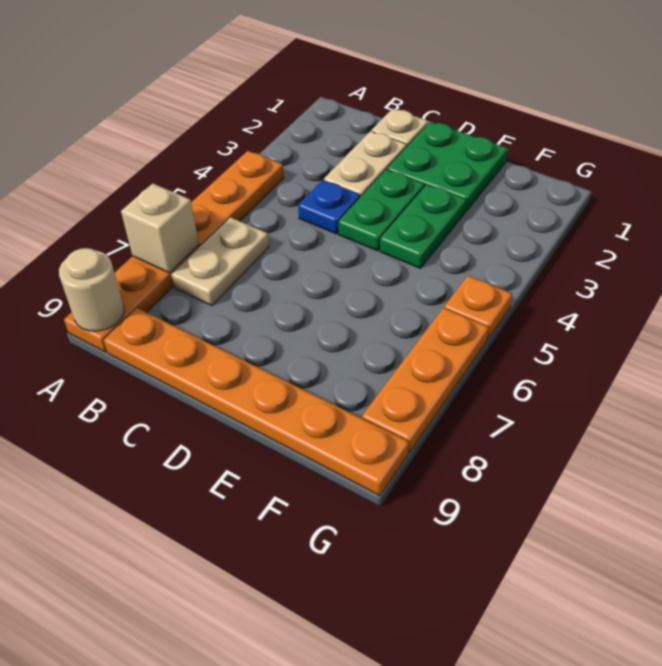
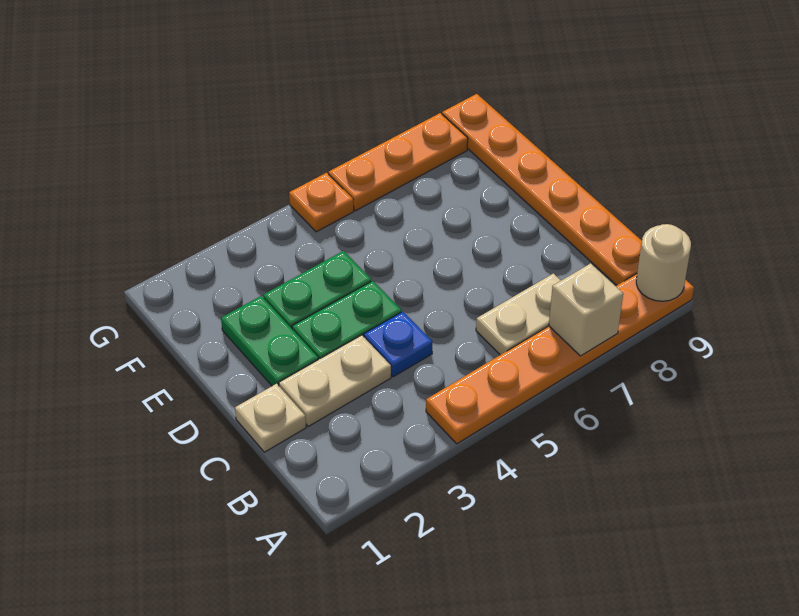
green plate D1:E2 level 1 -> green plate D2:E2 level 1

